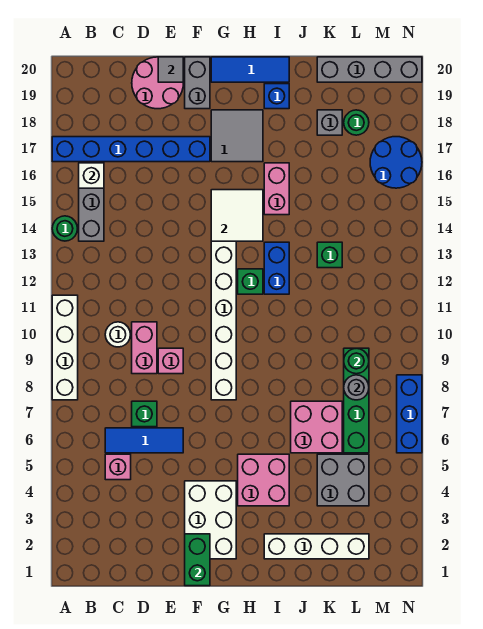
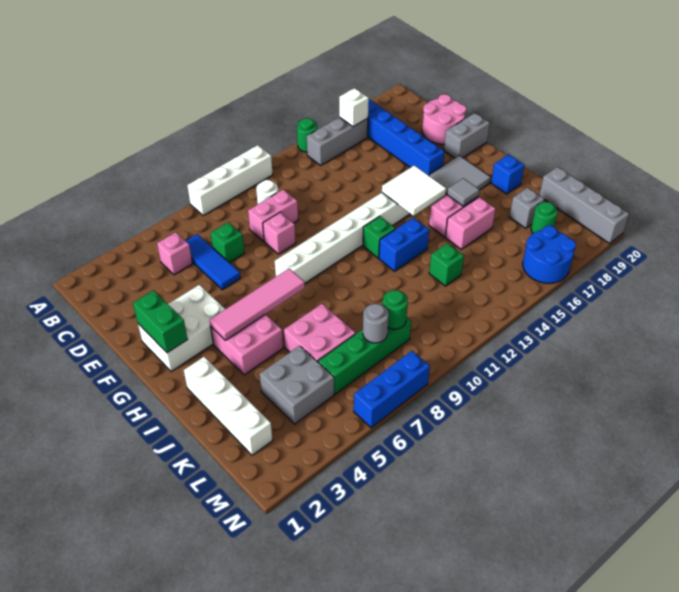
grey tile E20 level 2 -> grey tile I16 level 2
green brick F1:F2 level 2 -> green brick F2:G2 level 2
blue tile G20:I20 level 1 -> none
none -> pink tile H4:H7 level 2
none -> pink brick J15:J16 level 1

